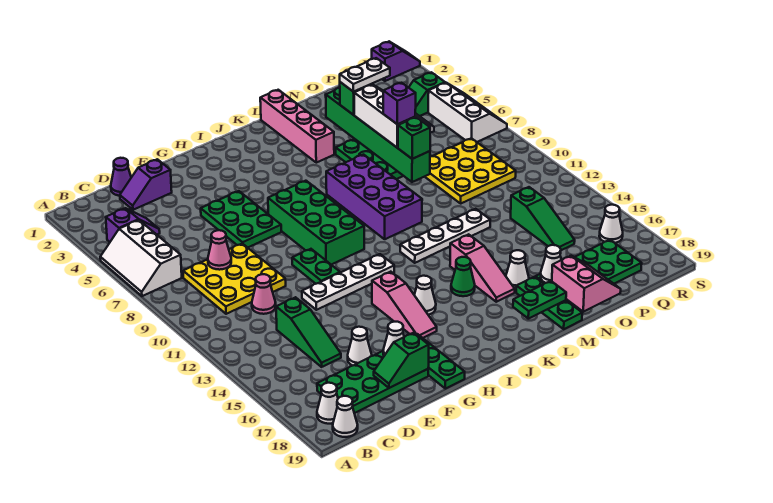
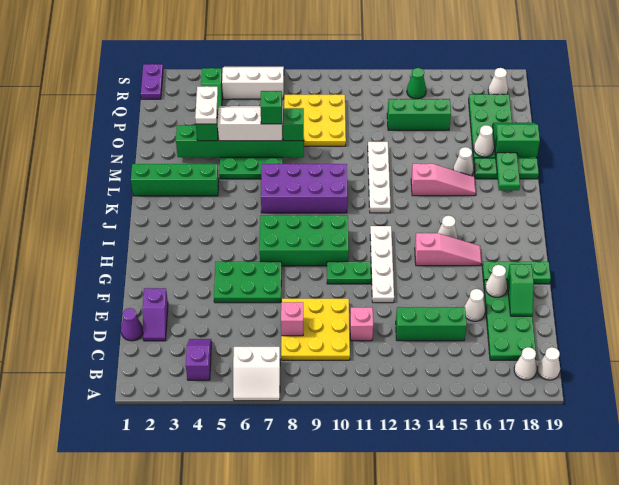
white slope A5:B7 level 1 top B -> white slope A6:B7 level 1 top B
pink cone D8 level 2 -> pink brick D8 level 2
pink cone D11 level 1 -> pink brick D11 level 1
green slope D13:D15 level 1 top 13 -> green brick D13:D15 level 1
green cone K15 level 1 -> green cone R14 level 1
pink brick L1:L4 level 1 -> green brick L1:L4 level 1
purple brick N7 level 4 -> green brick N7 level 4
pink slope N18:O19 level 2 top N -> green slope N18:O19 level 2 top N
green slope P13:P15 level 1 top 13 -> green brick P13:P15 level 1
purple slope R1:S1 level 1 top R -> purple plate R1:S1 level 1
white cone R16 level 1 -> white cone R18 level 1

